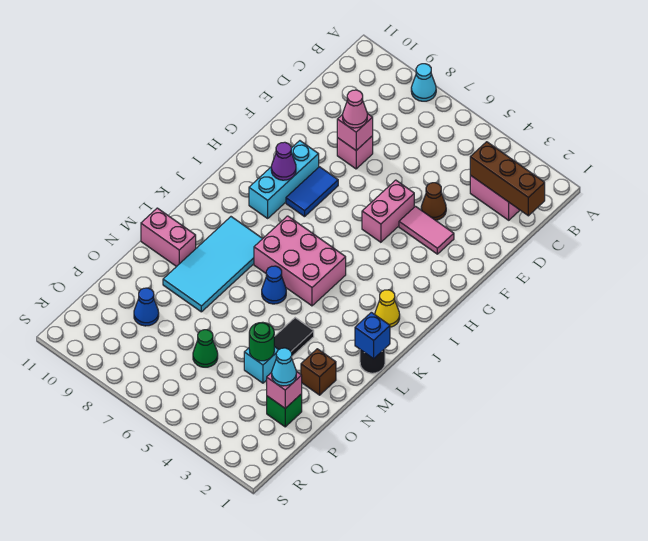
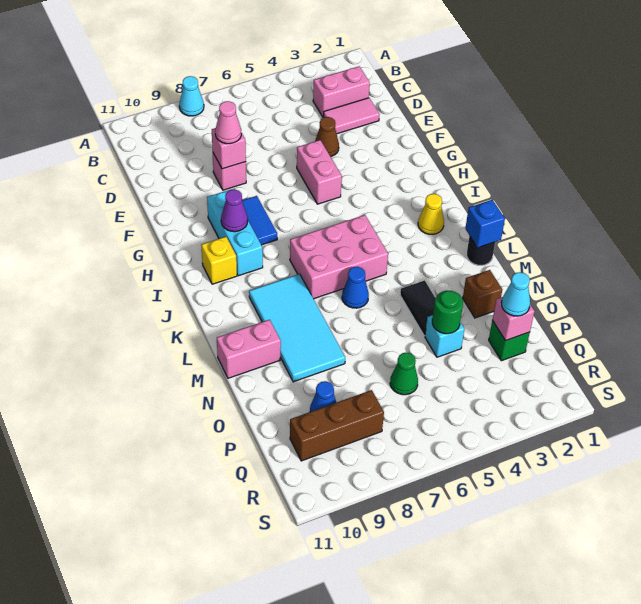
brown brick C1:C3 level 2 -> brown brick Q8:Q10 level 1
pink tile F3:F4 level 1 -> pink tile D2:D3 level 1
none -> yellow brick I10 level 1

